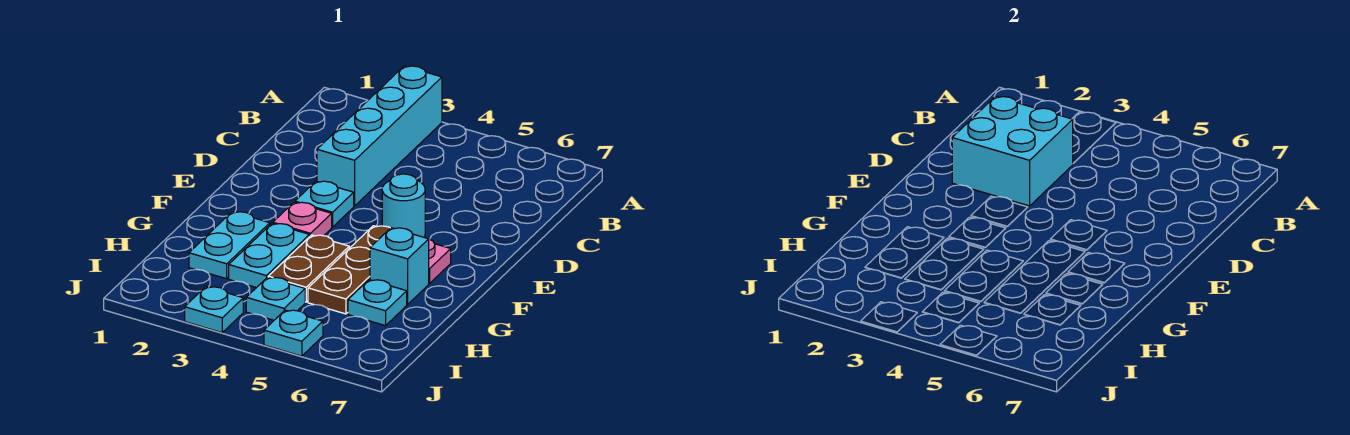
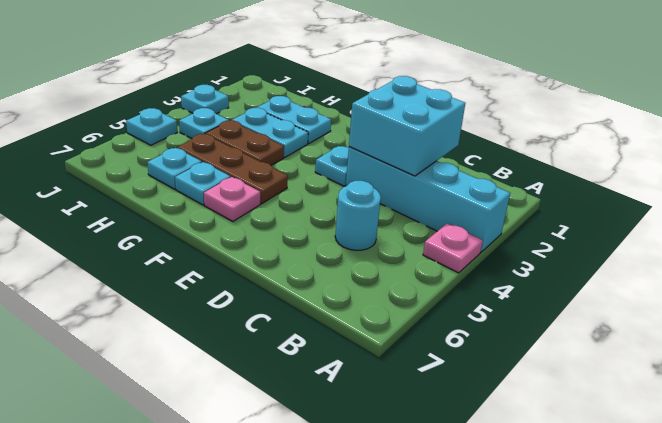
cyan round brick E5 level 1 -> cyan round brick C5 level 1
pink plate F3 level 1 -> pink plate A4 level 1
cyan brick G6 level 1 -> cyan plate G6 level 1

